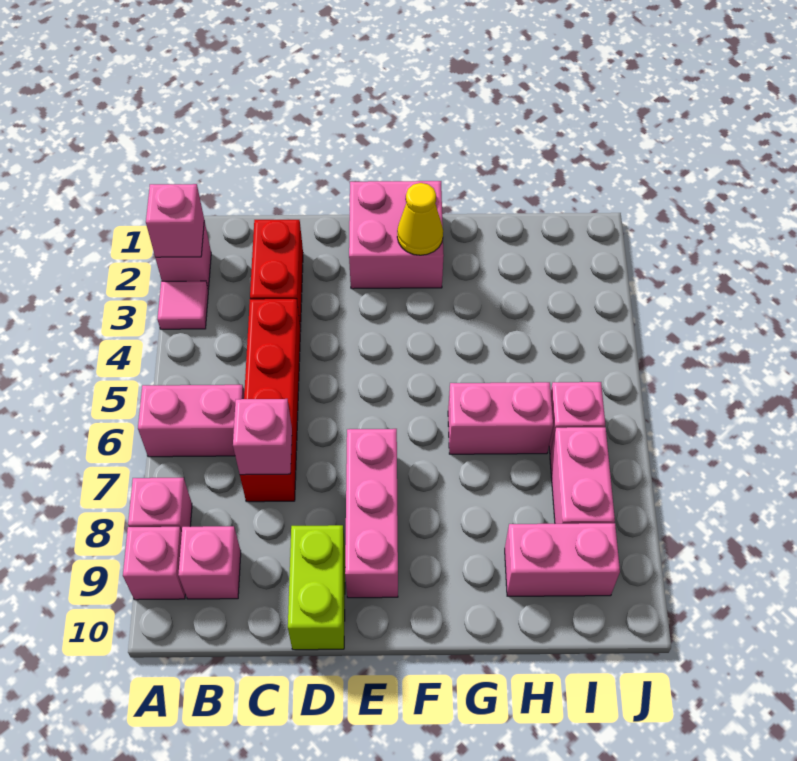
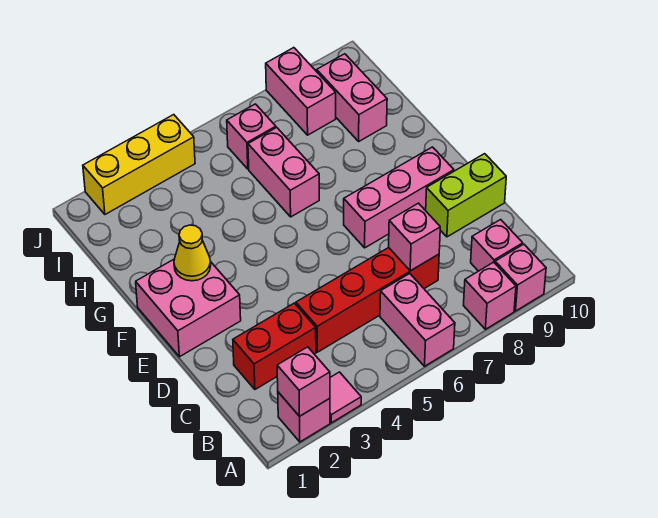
pink brick I7:I8 level 1 -> pink brick I8:J8 level 1
none -> yellow brick J2:J4 level 1

